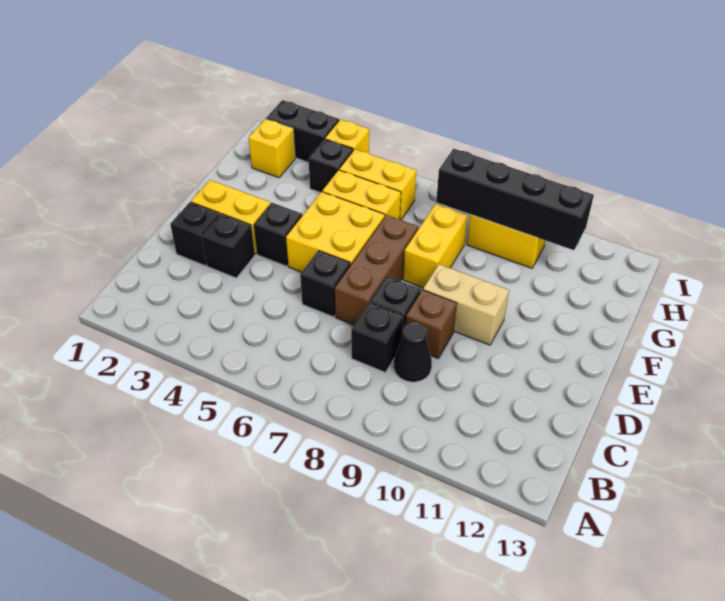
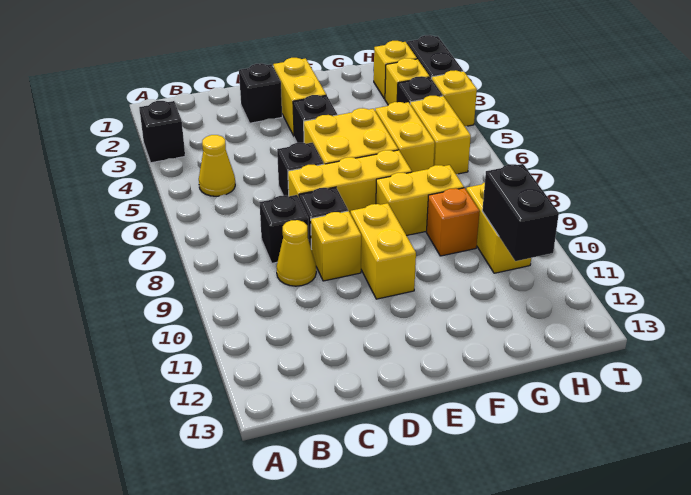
none -> yellow cone B5 level 1
black cone C9 level 1 -> yellow cone C9 level 1
black brick D3 level 1 -> black brick A3 level 1
brown brick D7:F7 level 1 -> yellow brick D7:F7 level 1
brown brick D9 level 1 -> yellow brick D9 level 1
tan brick E9:E10 level 1 -> yellow brick E9:E10 level 1
none -> orange brick G9 level 1
none -> yellow brick H3 level 1
black brick H8:H11 level 2 -> black brick H10:H11 level 2

